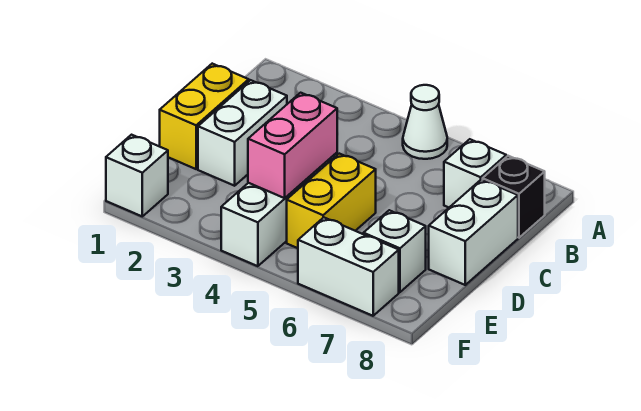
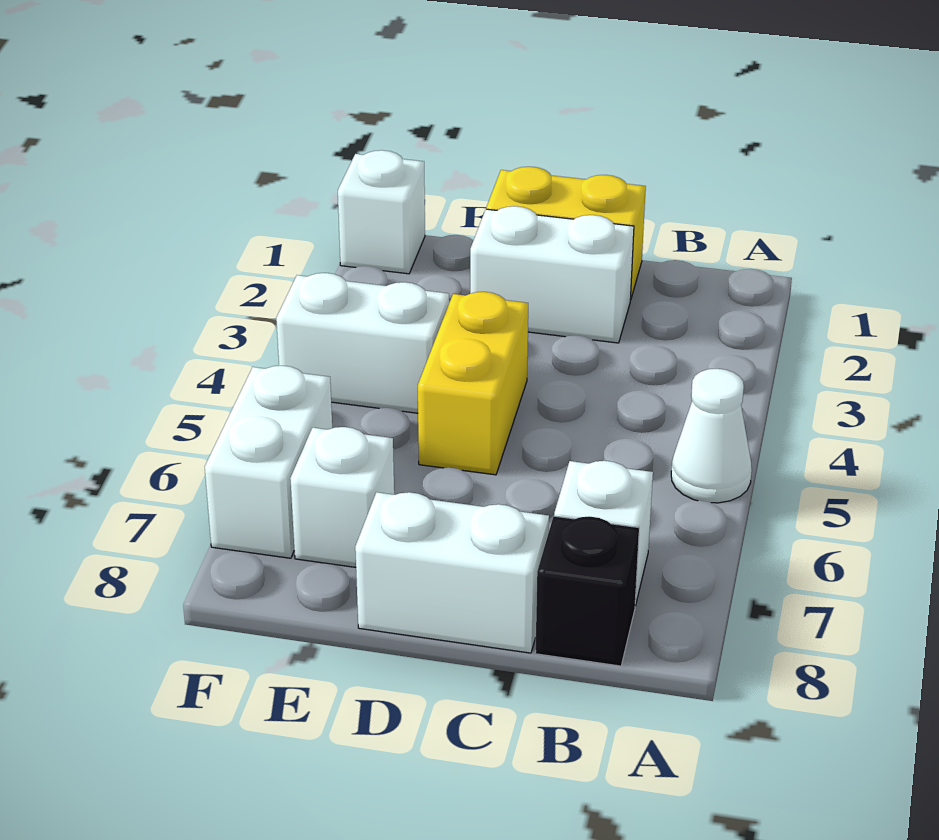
pink brick D4:E4 level 2 -> none
yellow brick D5:E5 level 1 -> yellow brick D4:D5 level 1

